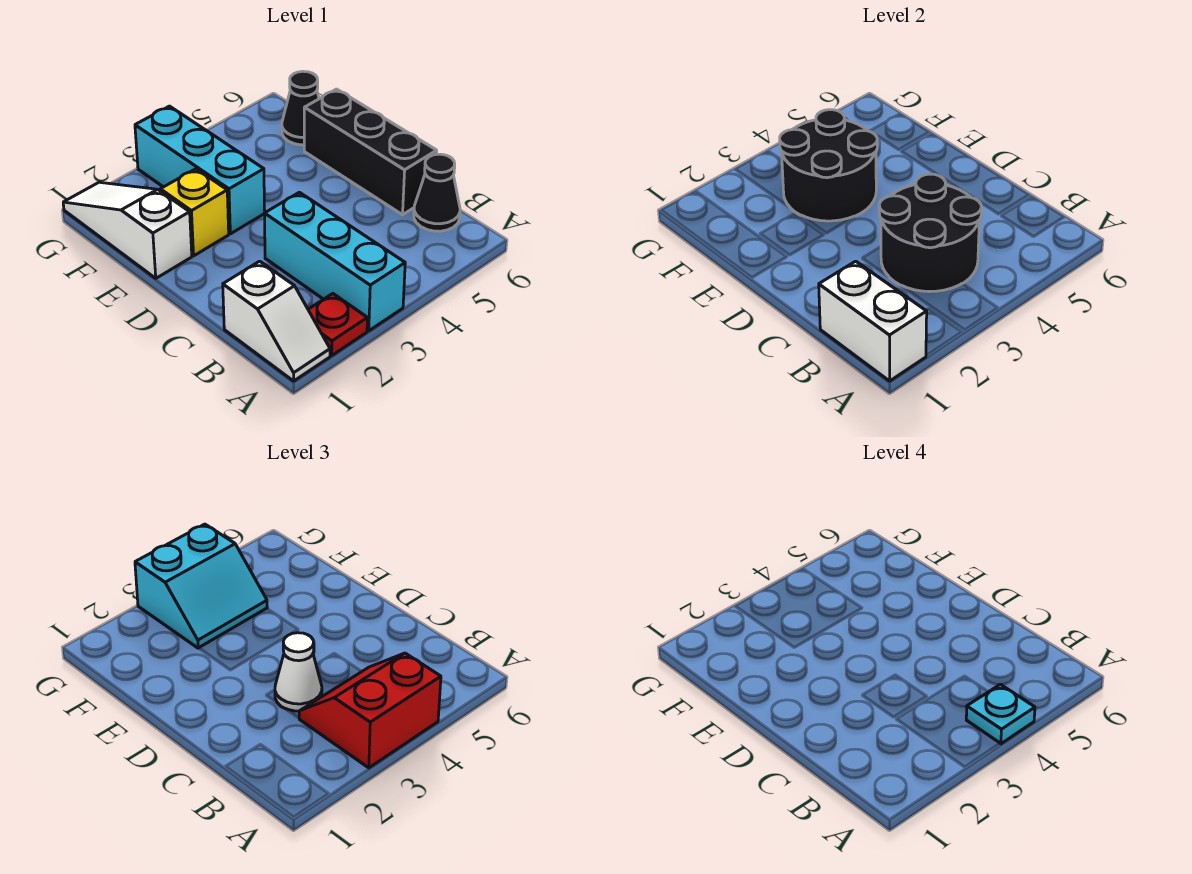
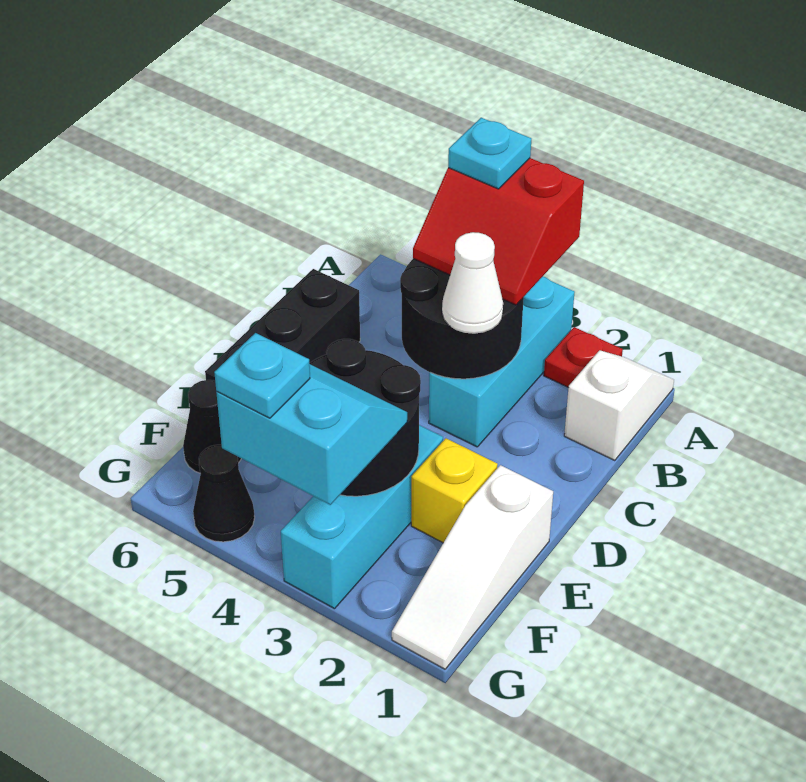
white brick A1:B1 level 2 -> none
black cone B6 level 1 -> black cone G5 level 1
none -> cyan plate G4 level 4

